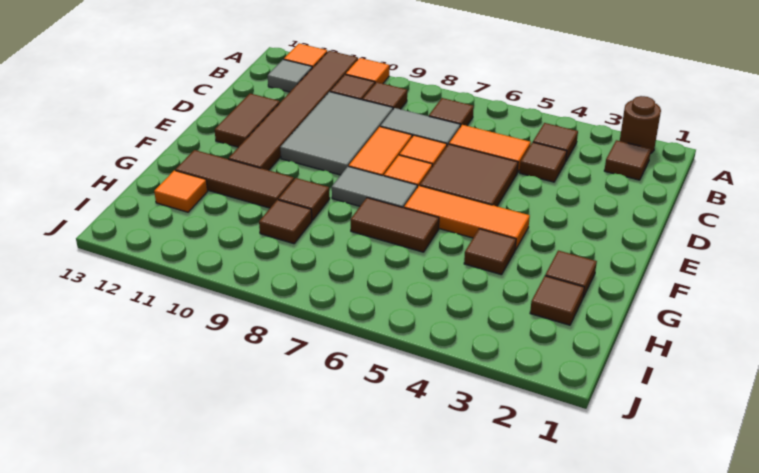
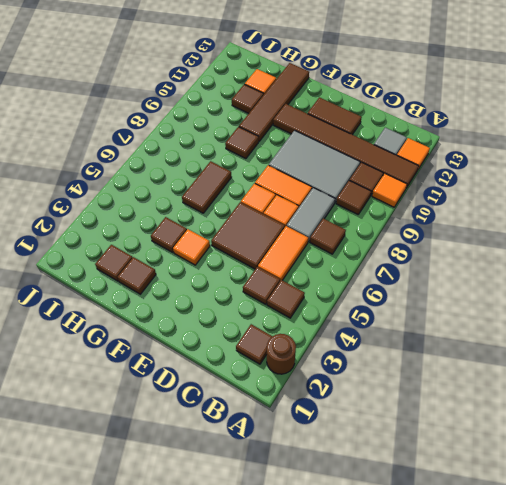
orange tile F4:F6 level 1 -> orange tile F4 level 1
grey tile F7:F8 level 1 -> none
brown tile G10:G12 level 1 -> brown tile G10:G13 level 1
brown tile H9 level 1 -> brown tile H11 level 1

